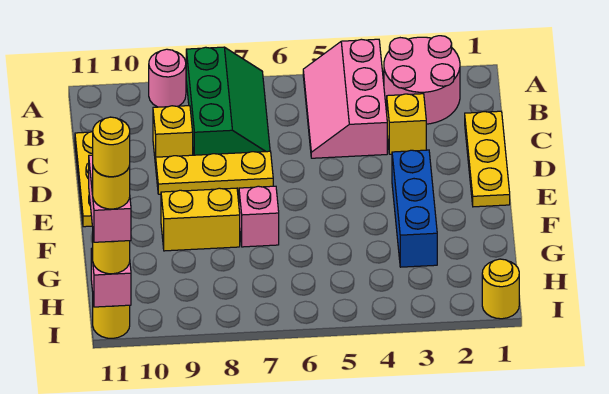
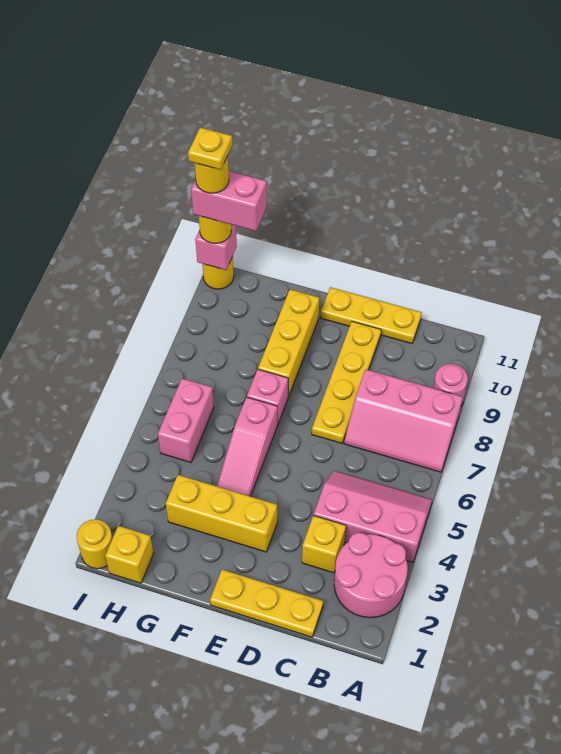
green slope A7:C8 level 1 top 8 -> pink slope A7:C8 level 1 top 8
yellow brick C9 level 1 -> yellow brick H1 level 1
yellow plate D7:D9 level 1 -> yellow plate D7:D10 level 1
blue brick E3:G3 level 1 -> yellow brick E3:G3 level 1
none -> pink slope F4:F6 level 1 top 6
yellow brick F8:F9 level 1 -> yellow brick F8:F10 level 1
none -> pink brick H5:H6 level 1
yellow round brick I11 level 6 -> yellow plate I11 level 6

